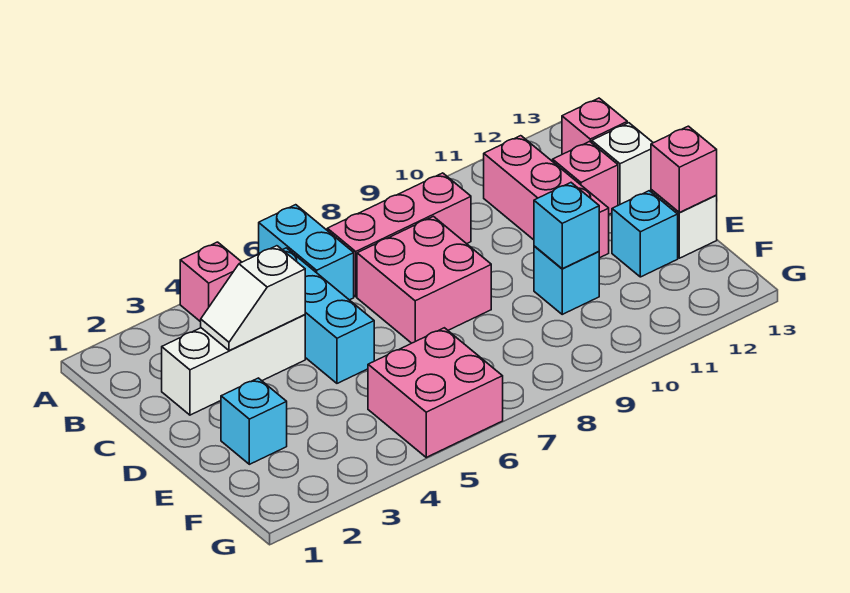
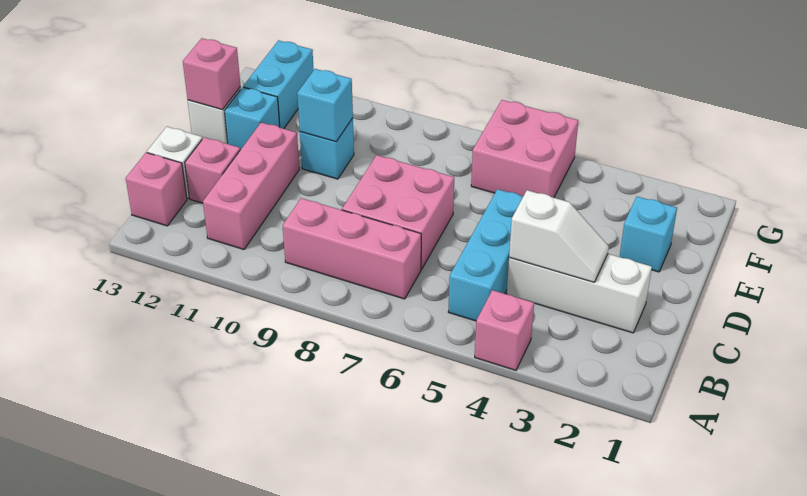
cyan brick A6:B6 level 1 -> cyan brick F12:G12 level 1

